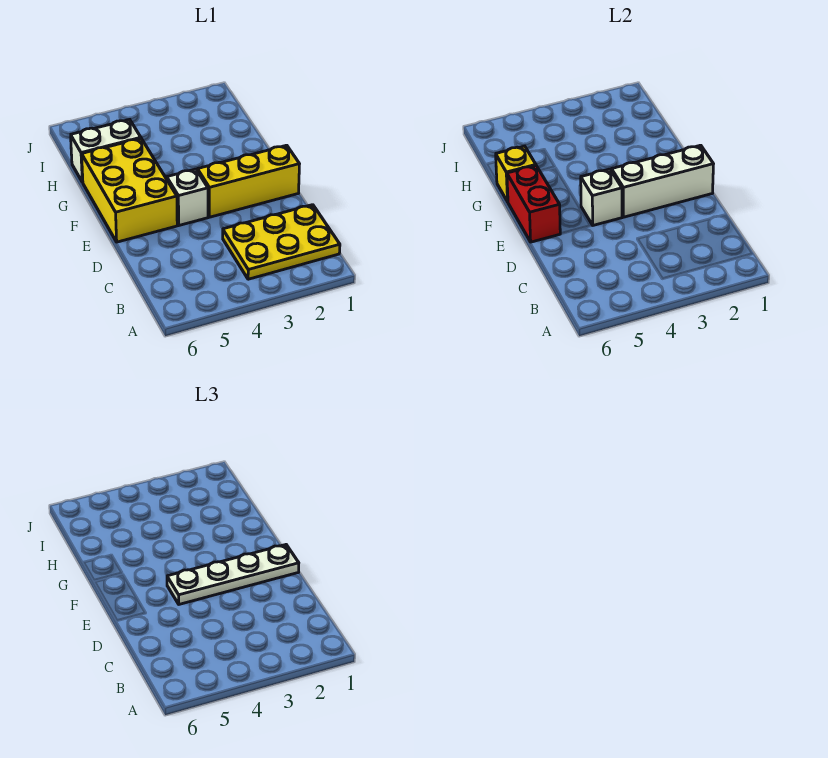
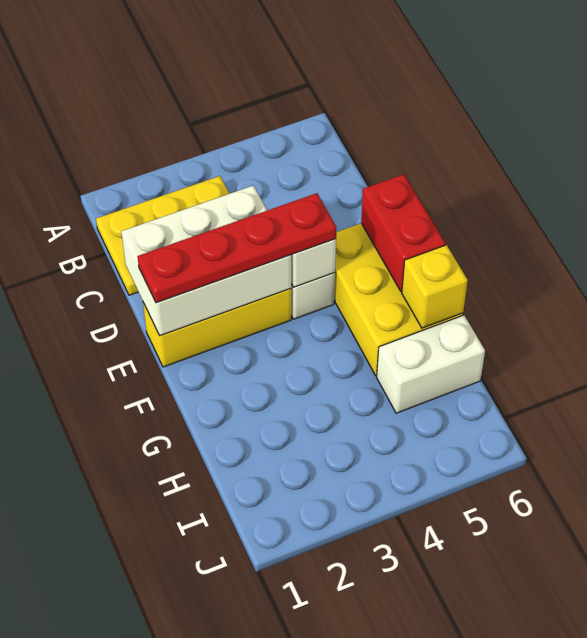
white brick E1:E3 level 2 -> white brick D1:E3 level 2
white plate E1:E4 level 3 -> red plate E1:E4 level 3

